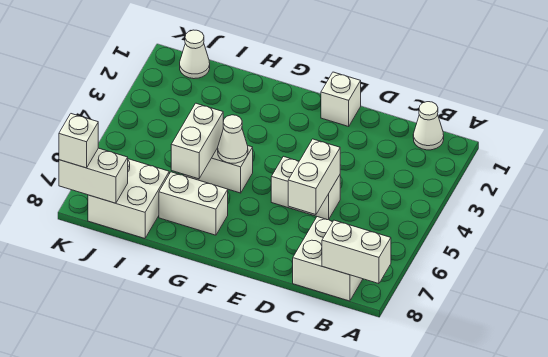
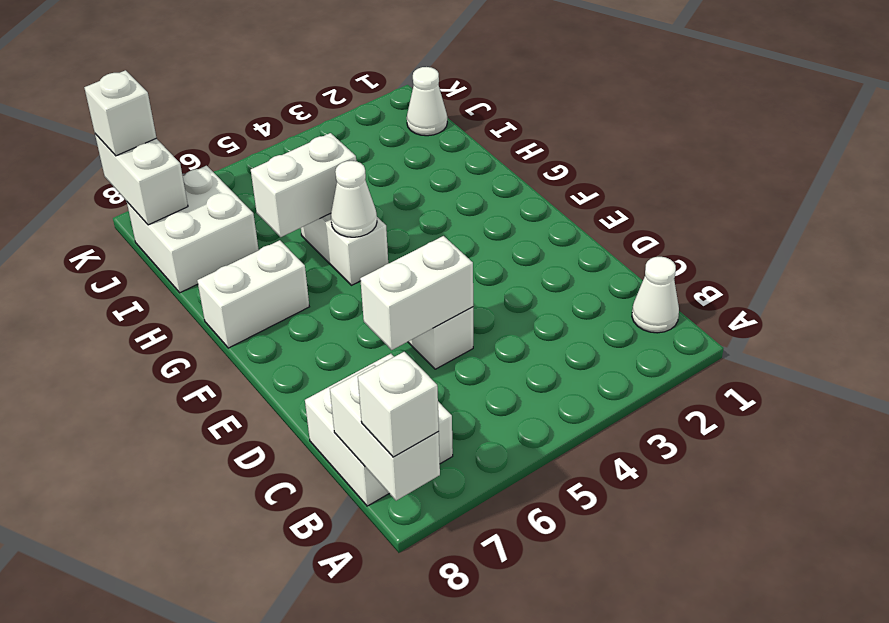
white brick E1 level 1 -> white brick A8 level 3
white brick G7:H7 level 1 -> white brick G7:G8 level 1

